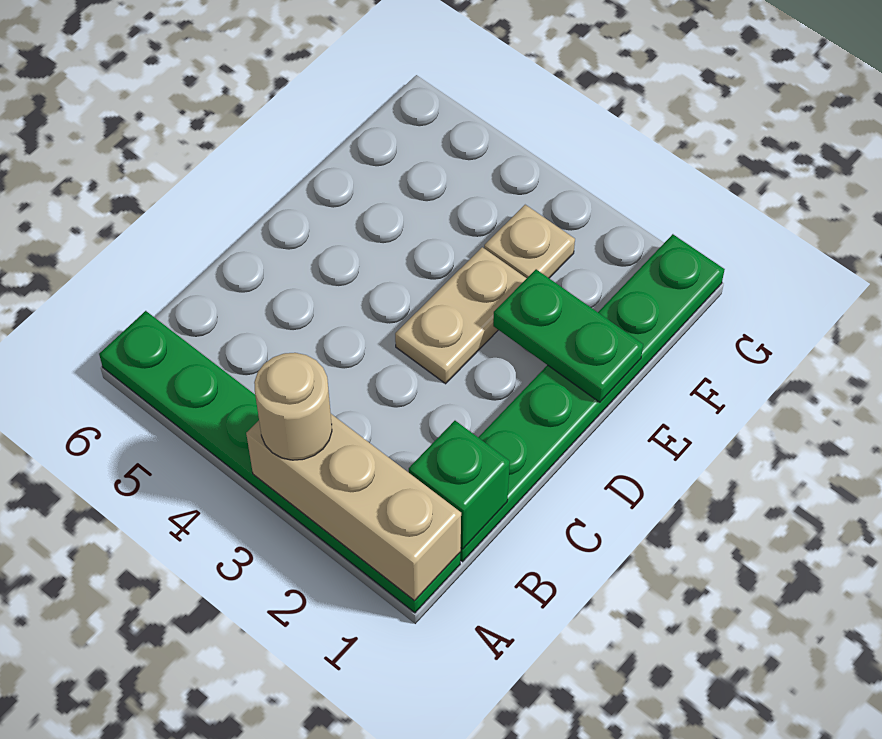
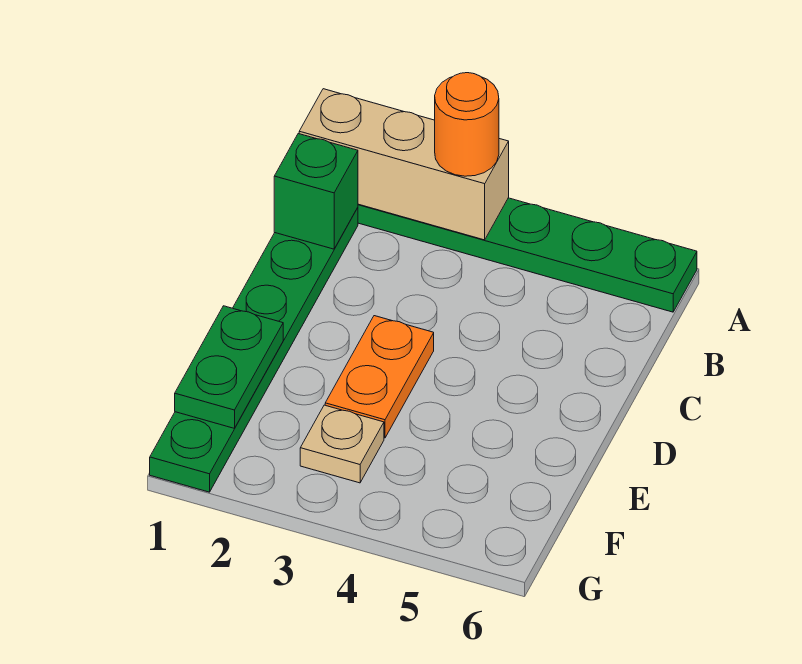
tan round brick A3 level 3 -> orange round brick A3 level 3
tan plate D3:E3 level 1 -> orange plate D3:E3 level 1
green plate E1:E2 level 2 -> green plate E1:F1 level 2

